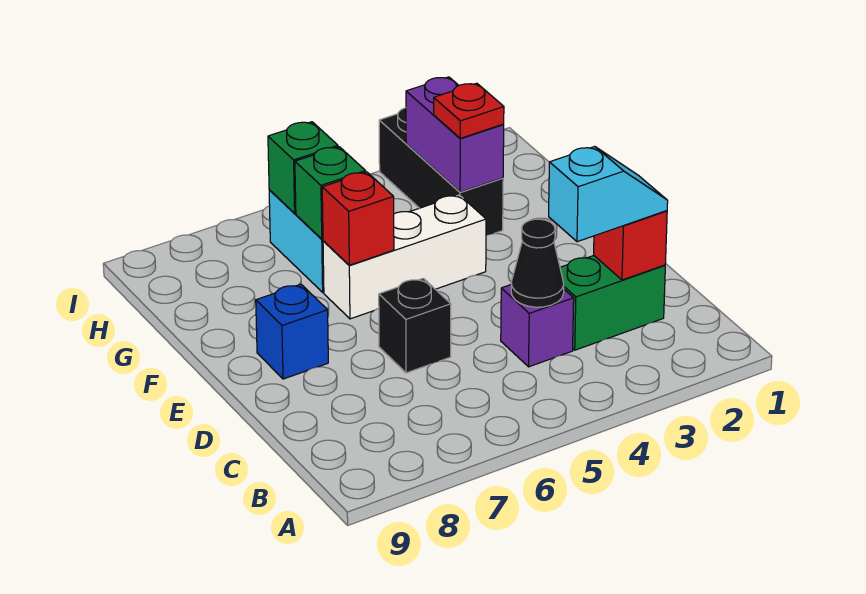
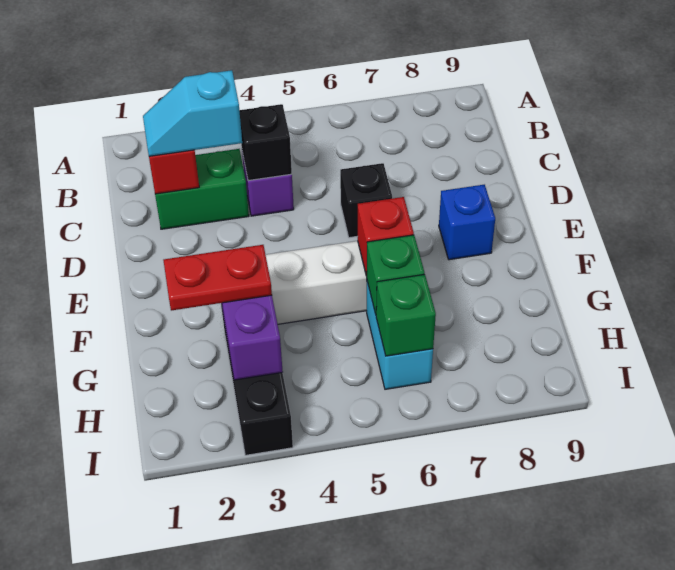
black cone C4 level 2 -> black brick C4 level 2
red plate G3 level 3 -> red plate G2:G3 level 3

